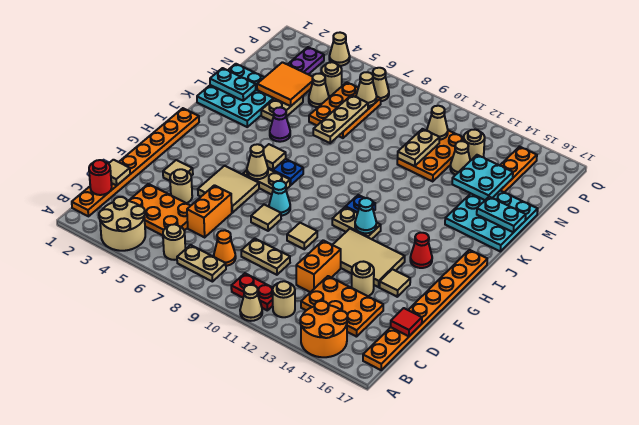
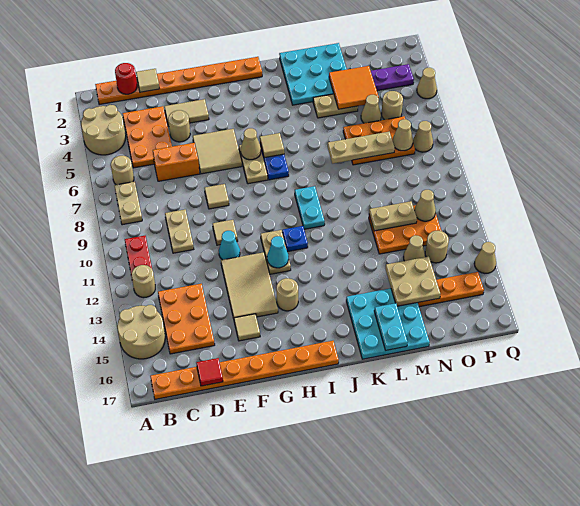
tan cone A11 level 1 -> tan cone Q14 level 1
orange round brick A14:B15 level 1 -> tan round brick A14:B15 level 1
orange cone C8 level 1 -> none
orange brick D12:E12 level 1 -> none
tan round brick E14 level 1 -> tan round brick H14 level 1
tan tile F3 level 1 -> tan tile E3:F3 level 1
cyan cone G8 level 1 -> cyan cone F11 level 1
red cone H15 level 1 -> none
purple cone K5 level 1 -> none
cyan plate L1:L2 level 2 -> cyan plate J9:J10 level 1
cyan plate M14:N15 level 2 -> tan plate M14:N15 level 2

